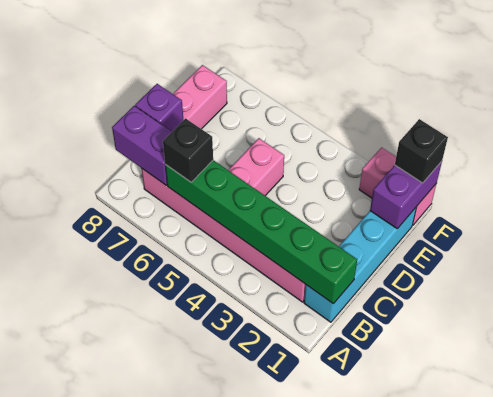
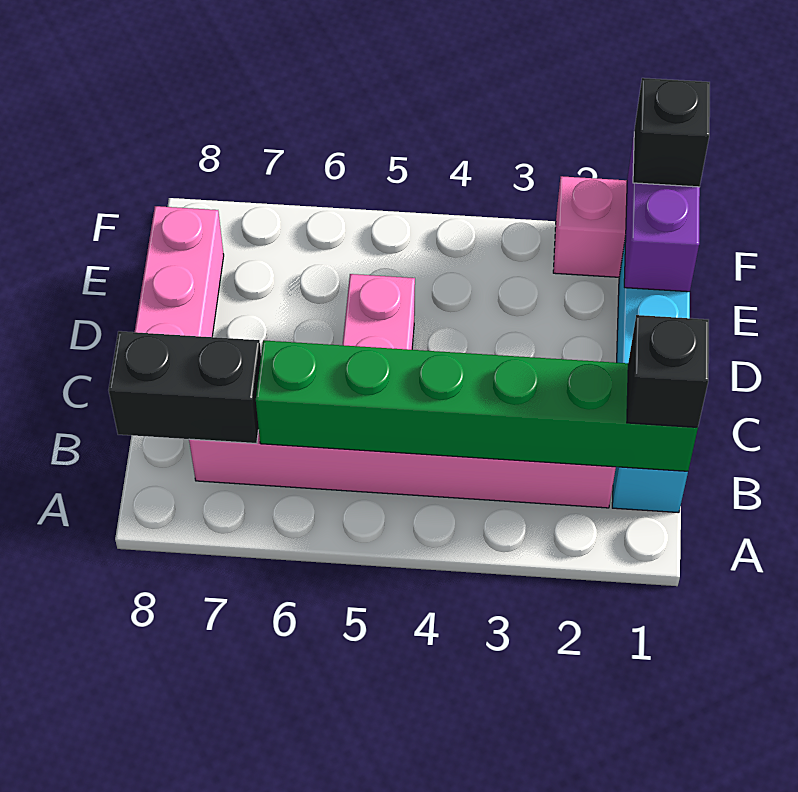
black brick B6 level 3 -> black brick B1 level 3
purple brick B7:B8 level 2 -> black brick B7:B8 level 2
purple brick C8 level 2 -> none

